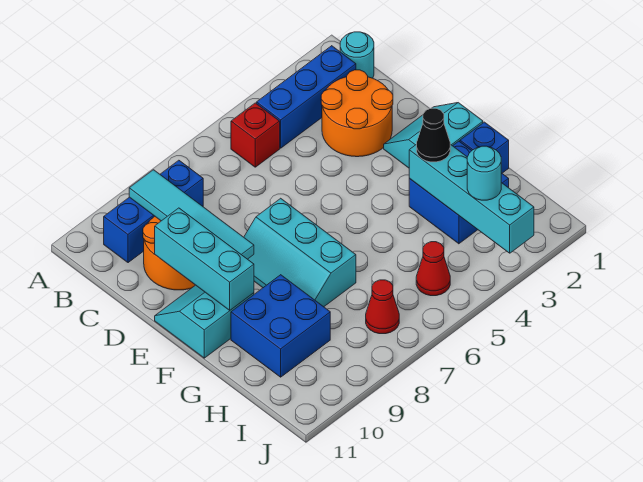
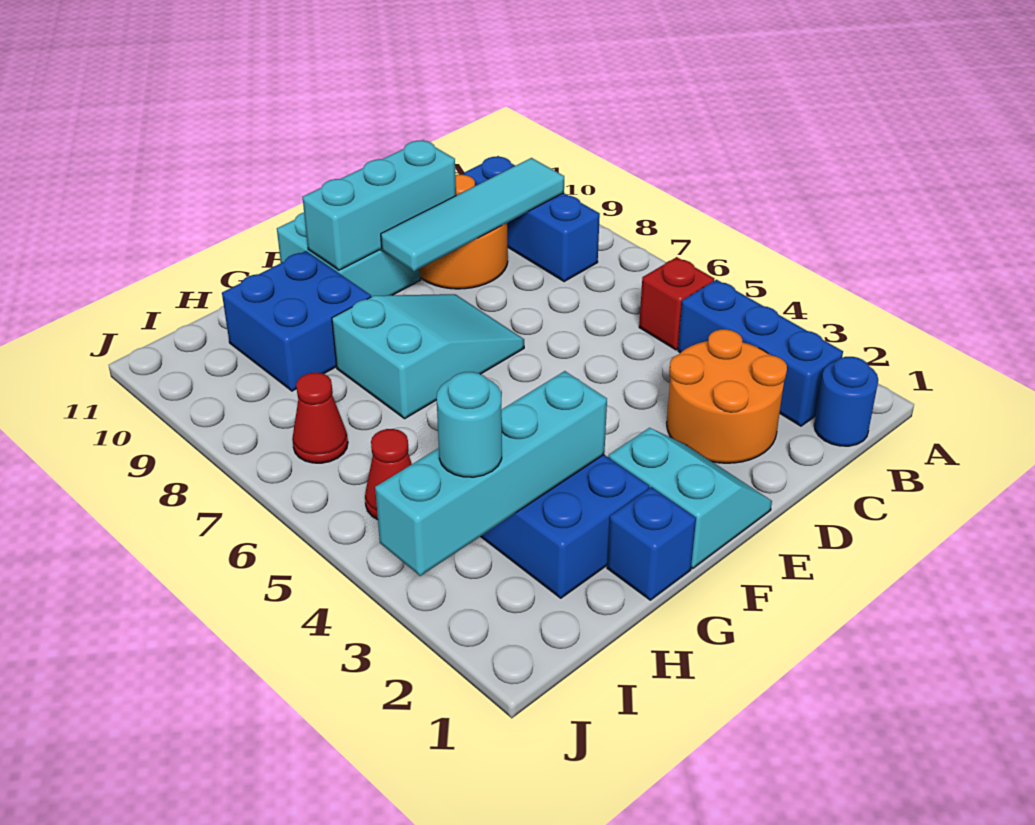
cyan round brick B1 level 1 -> blue round brick B1 level 1
cyan slope E7:G8 level 1 top 7 -> cyan slope E7:G8 level 1 top G
black cone G3 level 3 -> none

